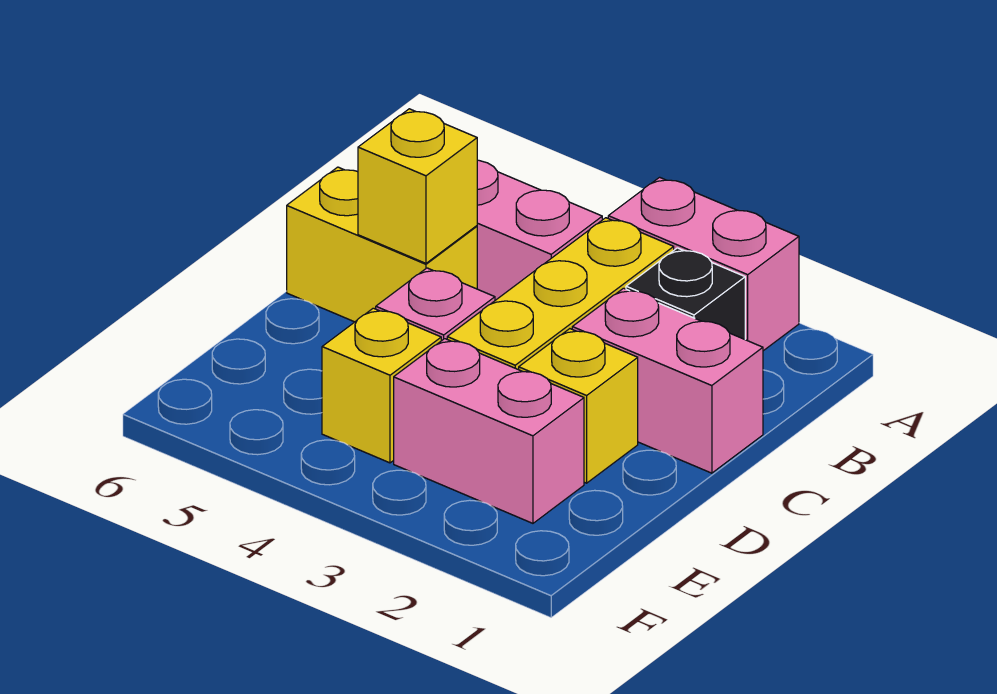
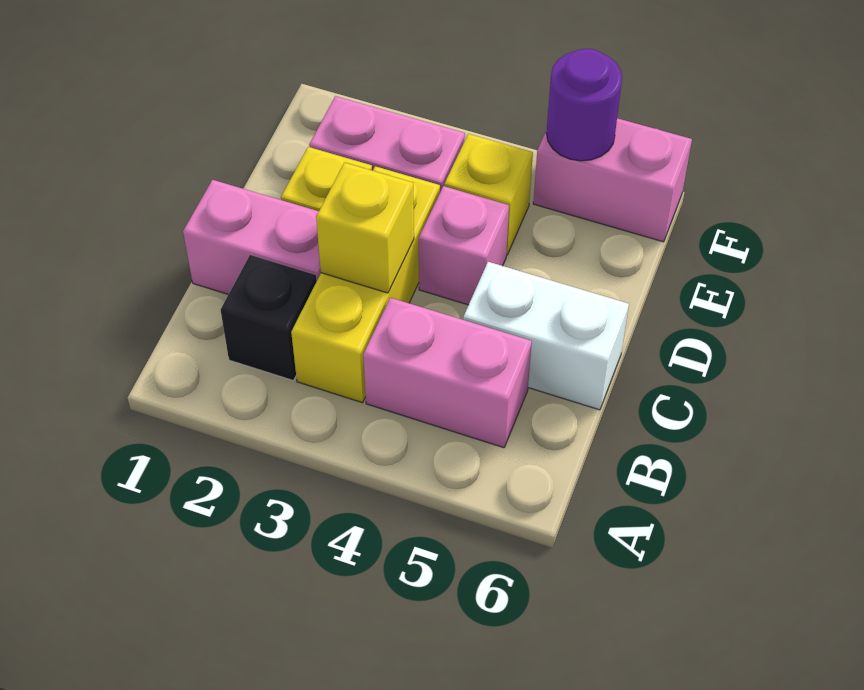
pink brick A2:A3 level 1 -> pink brick F5:F6 level 1
yellow brick C5:C6 level 1 -> white brick C5:C6 level 1
yellow brick C5 level 2 -> yellow brick C3 level 2
none -> purple round brick F5 level 2

